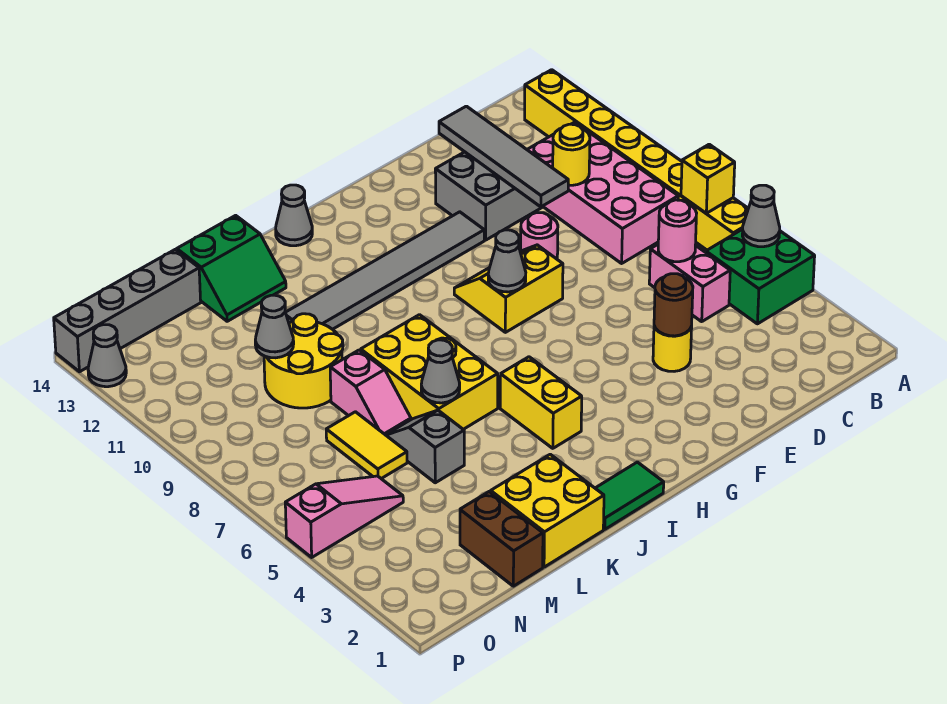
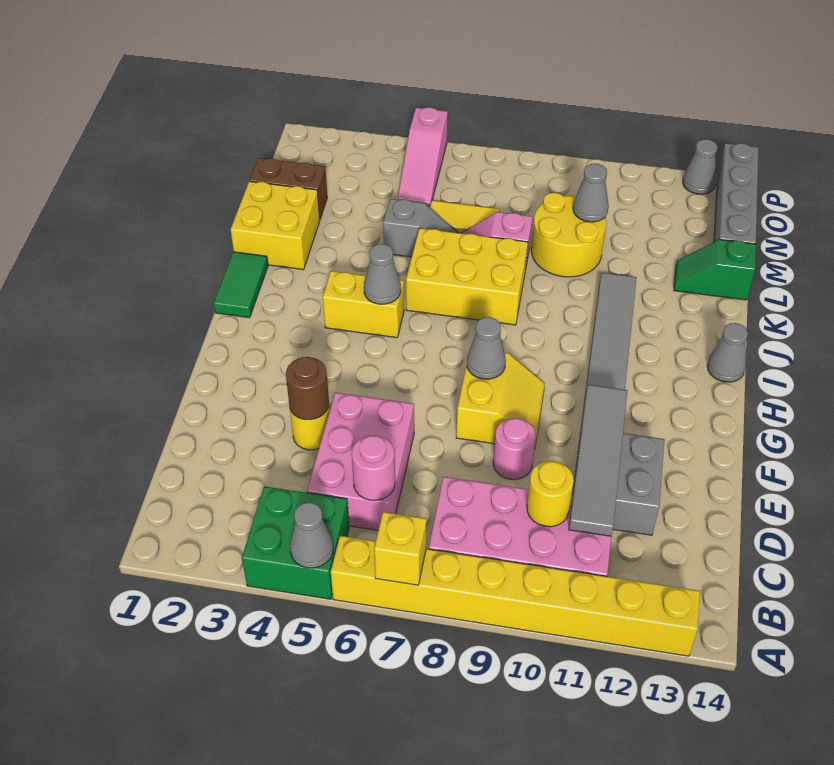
pink brick C5:C6 level 1 -> pink brick C5:E6 level 1
grey tile D10:D13 level 2 -> grey tile C11:F11 level 2
grey cone K6 level 2 -> grey cone I5 level 2
green slope K13:L14 level 1 top 14 -> green slope L13:L14 level 1 top 14

